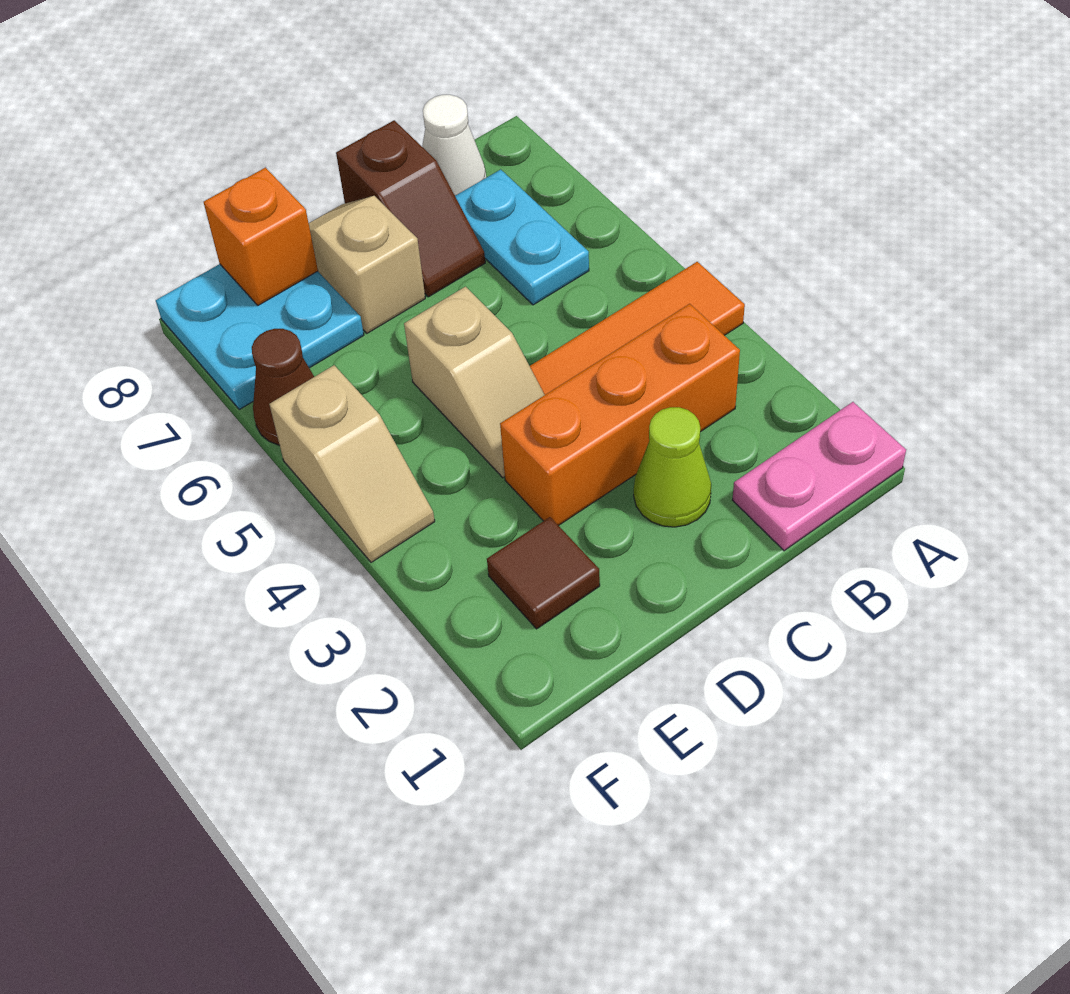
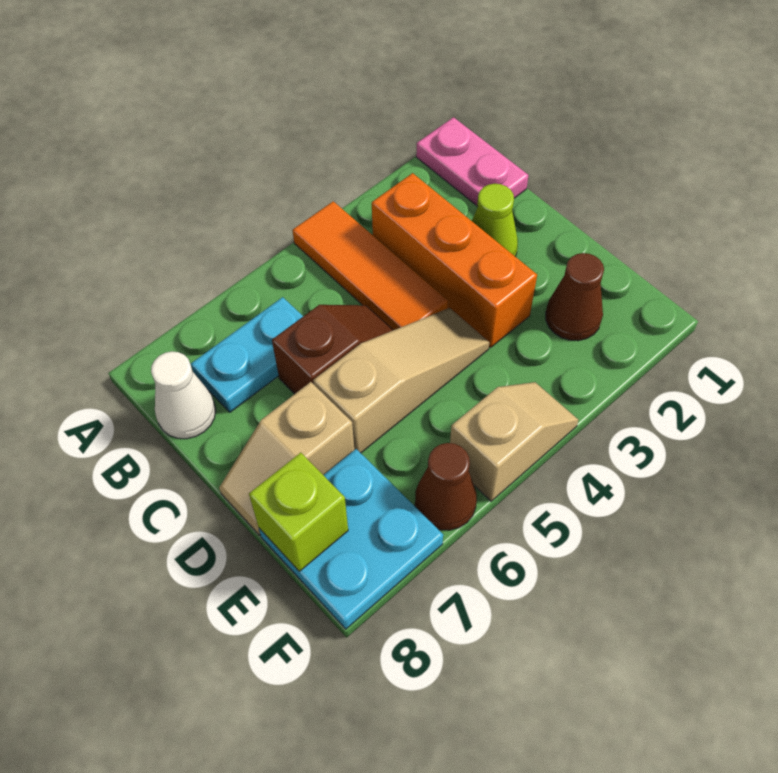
brown slope C7:C8 level 1 top 8 -> brown slope C5:C6 level 1 top 6
tan slope D4:D5 level 1 top 5 -> tan slope D4:D6 level 1 top 6
brown tile E2 level 1 -> brown cone E2 level 1
orange brick E8 level 2 -> lime brick E8 level 2

